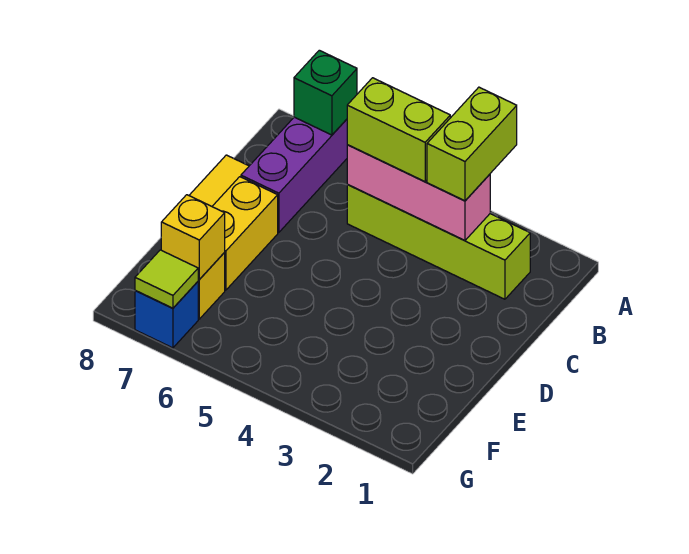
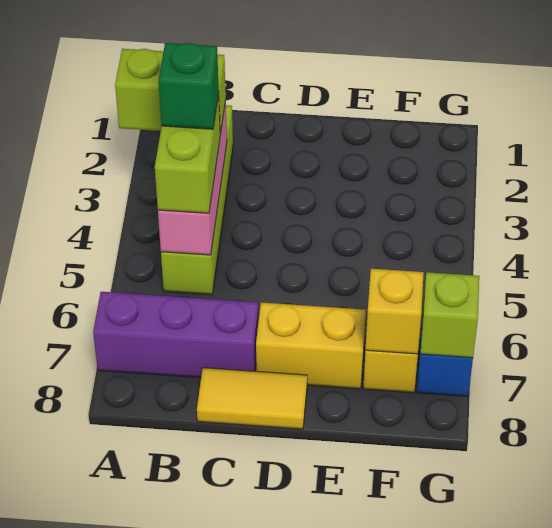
green brick A7 level 2 -> green brick B4 level 4
lime tile G7 level 2 -> lime brick G7 level 2

